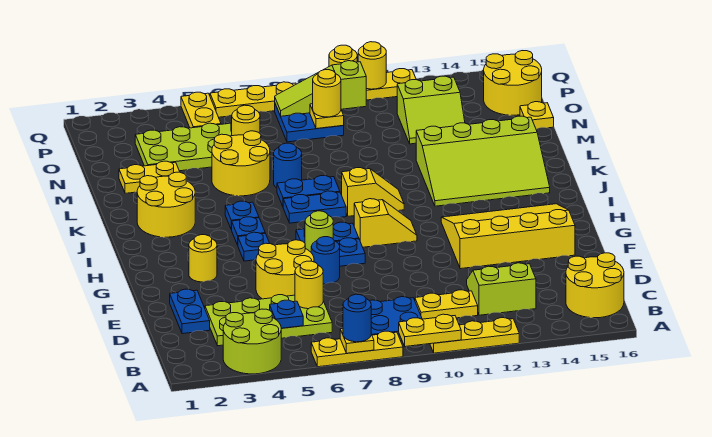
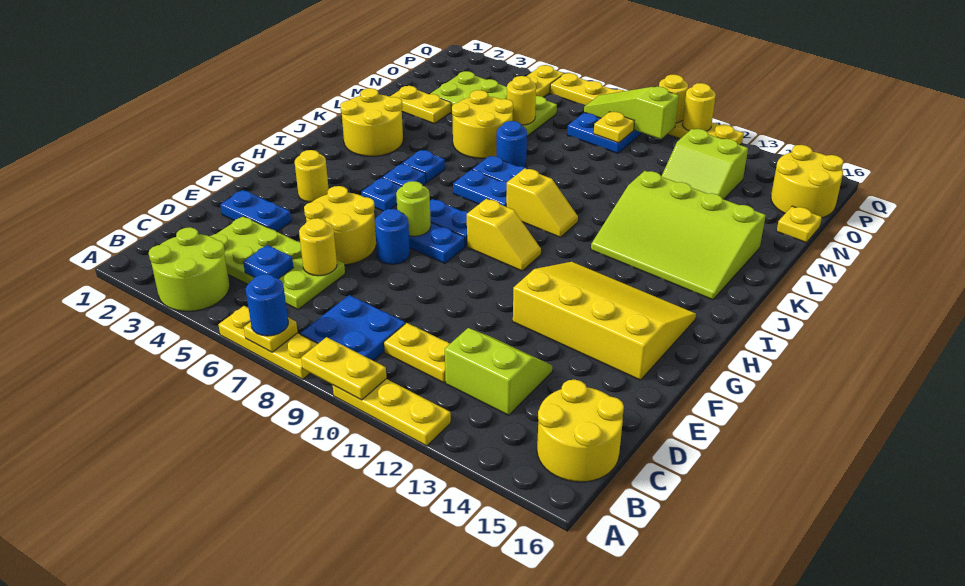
blue plate D2:E2 level 1 -> blue plate E2:E3 level 1
yellow round brick O9 level 3 -> none

